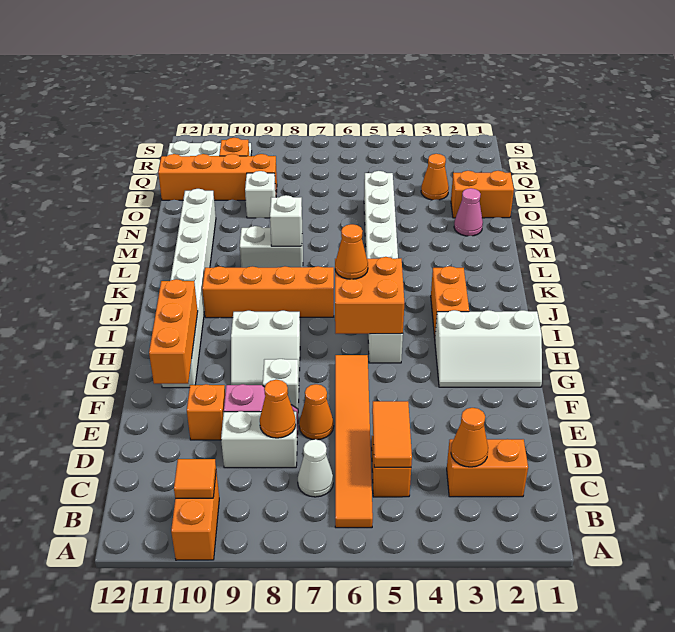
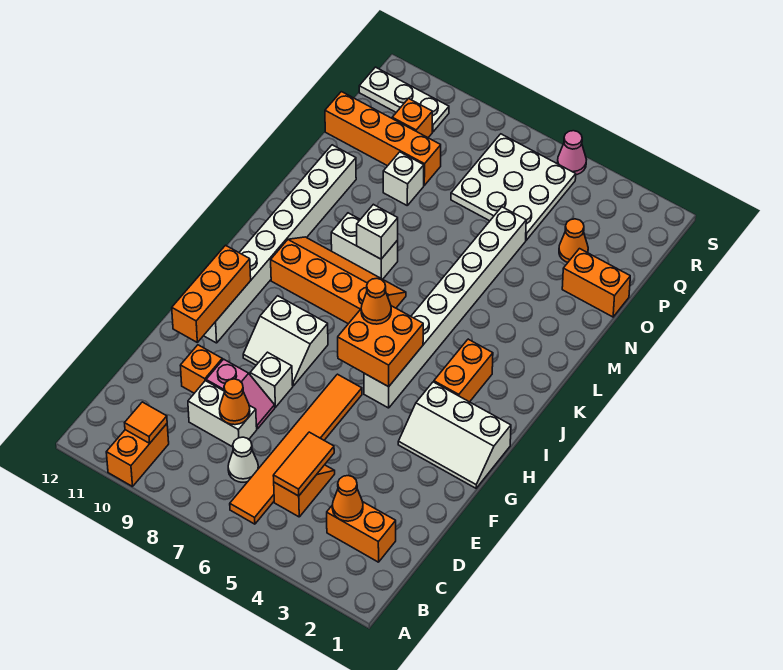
orange cone E7 level 1 -> none
pink cone N2 level 1 -> pink cone S5 level 1
none -> white plate P5:R7 level 1

